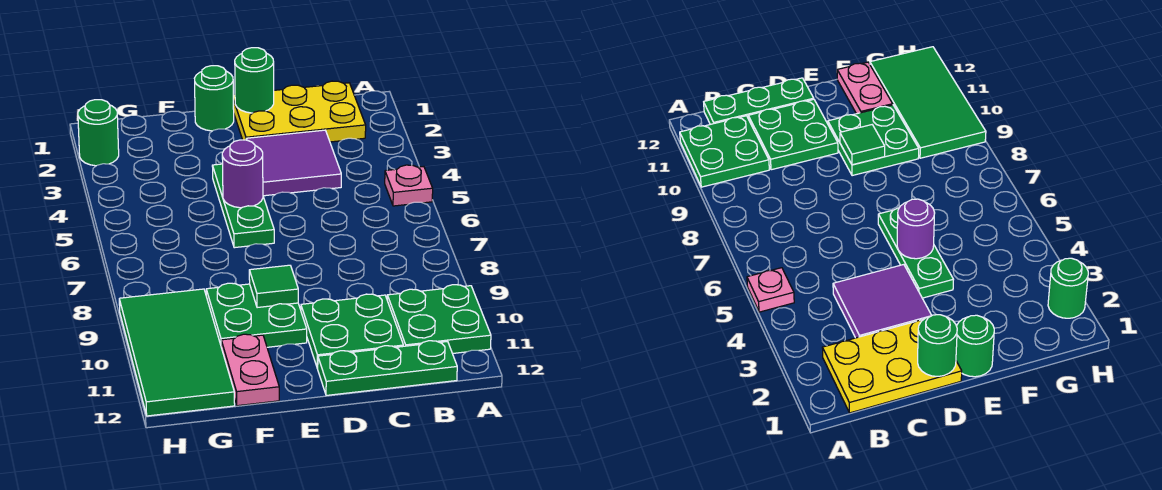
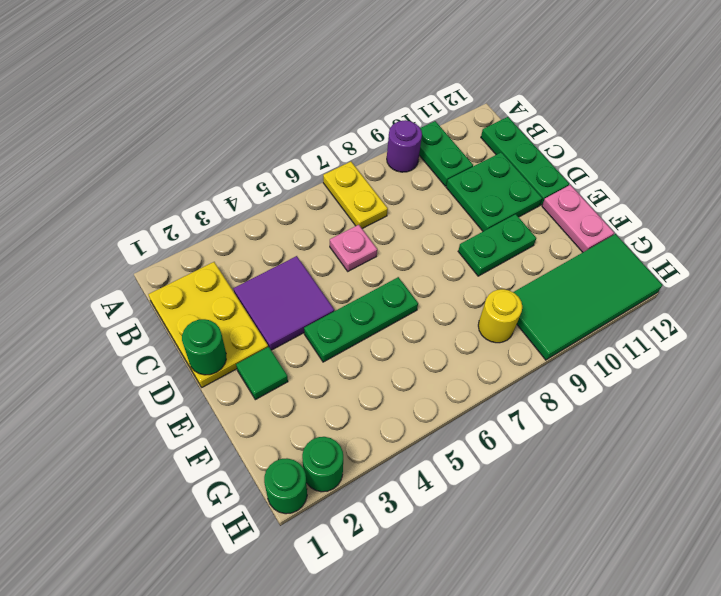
pink plate A5 level 1 -> pink plate C6 level 1
none -> yellow plate A7:B7 level 1
green plate A10:B11 level 1 -> green plate A10:B10 level 1
green round brick E1 level 1 -> green round brick H1 level 1
purple round brick E5 level 2 -> purple round brick A9 level 1
green plate E9:F10 level 1 -> green plate E9:E10 level 1
green tile E9 level 2 -> green tile E2 level 1
pink plate F11:F12 level 1 -> pink plate E12:F12 level 1
none -> yellow round brick G8 level 1

